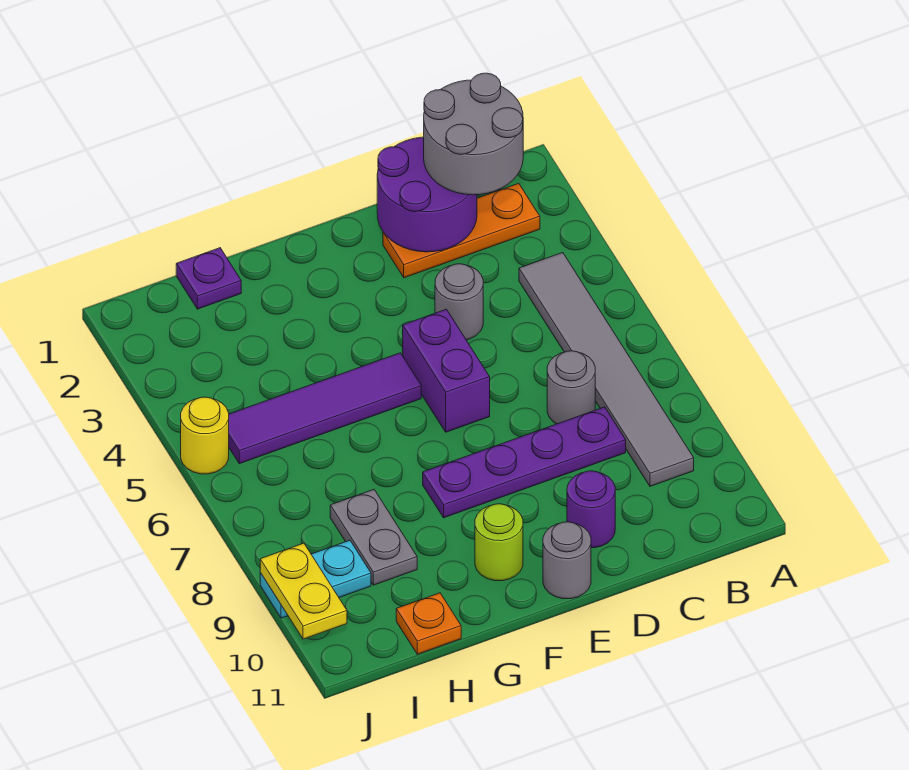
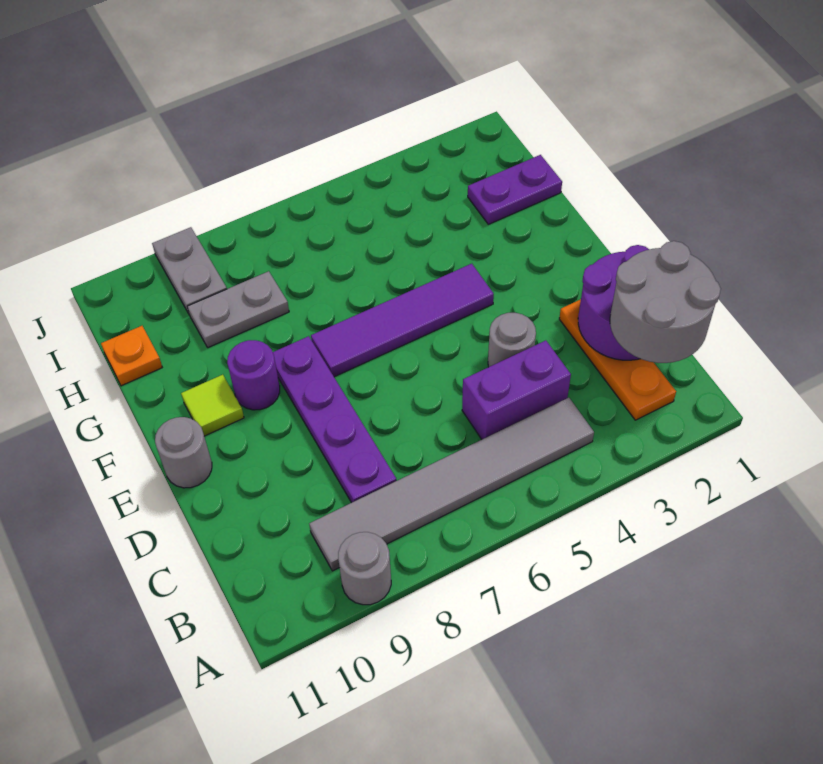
grey round brick C7 level 1 -> grey round brick A9 level 1
purple round brick D10 level 1 -> purple round brick F9 level 1
purple brick E5:E6 level 1 -> purple brick C4:C5 level 1
purple tile F5:I5 level 1 -> purple tile F4:F7 level 1
lime round brick F10 level 1 -> lime tile F10 level 1
purple plate H1 level 1 -> purple plate H1:H2 level 1
cyan plate I9:J9 level 1 -> grey plate I9:J9 level 1
yellow round brick J5 level 1 -> none
yellow plate J9:J10 level 2 -> none

